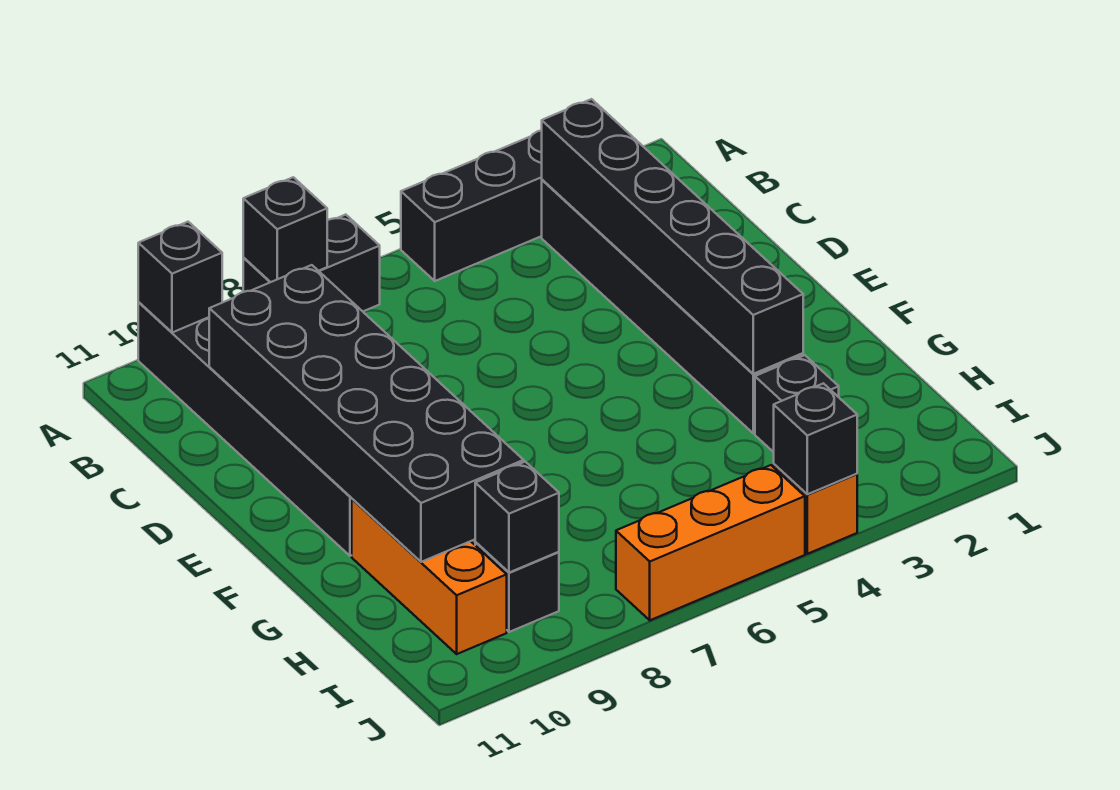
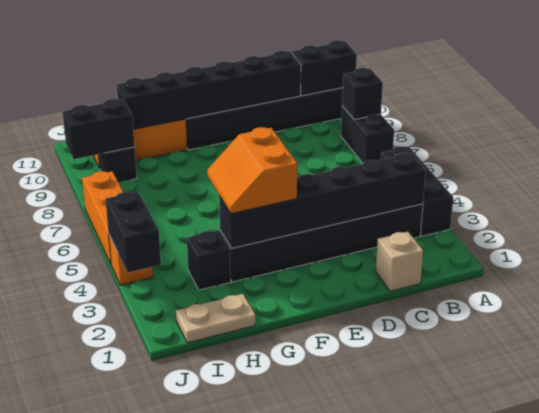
black brick A10 level 2 -> black brick A10:B10 level 2
none -> tan brick C1 level 1
black brick C9:H10 level 2 -> black brick C10:H10 level 2
none -> orange slope F3:G4 level 3 top F
none -> tan plate H1:I1 level 1
black brick I9 level 2 -> black brick I9:J9 level 2
black brick J4 level 2 -> black brick J3:J4 level 2

